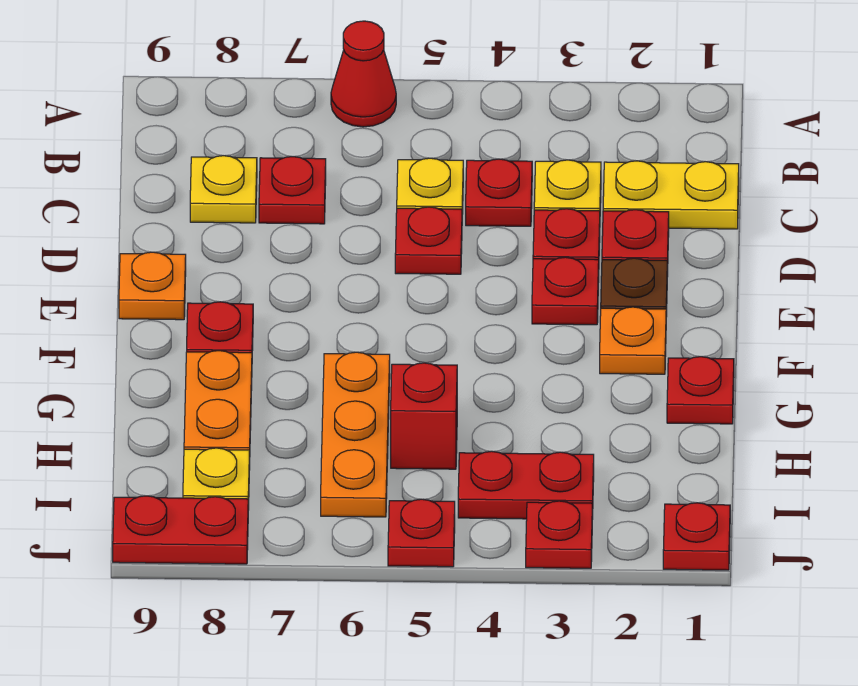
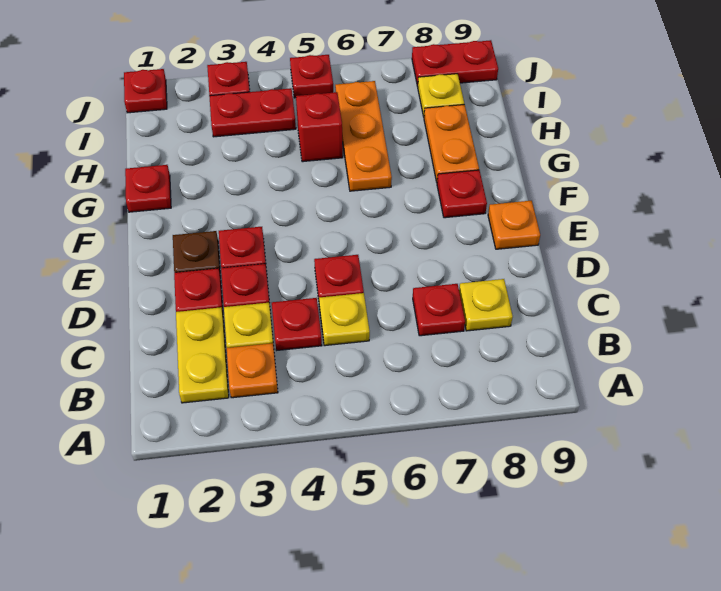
red cone A6 level 1 -> none
yellow plate C1:C2 level 1 -> yellow plate B2:C2 level 1
orange plate F2 level 1 -> orange plate B3 level 1

